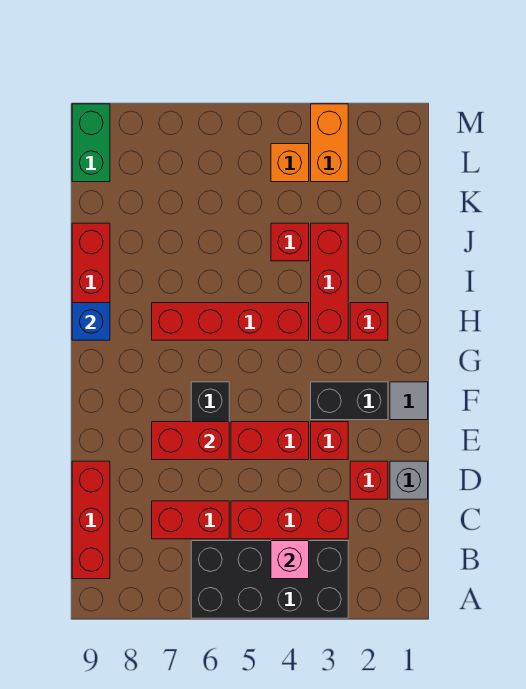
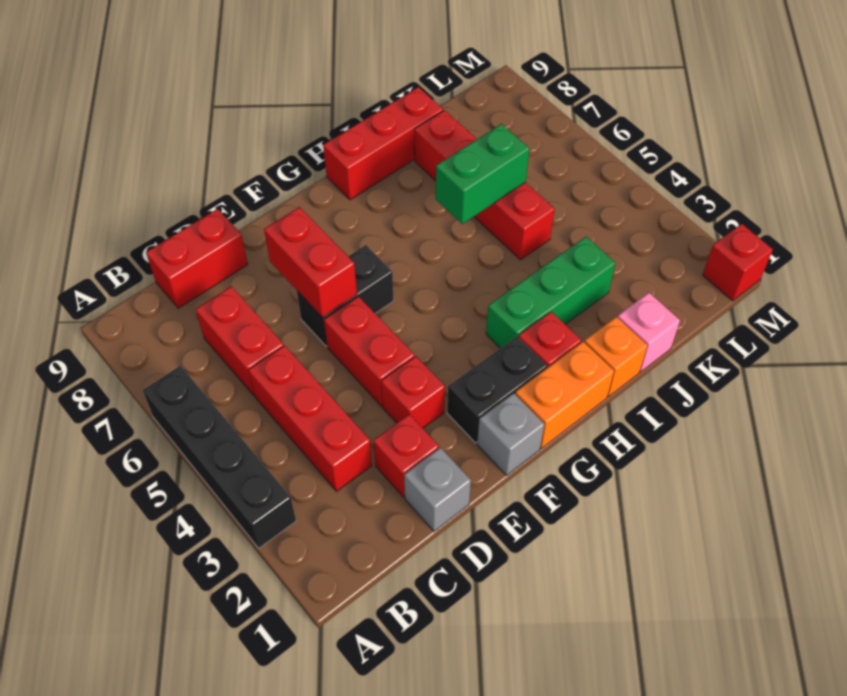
black brick A3:B6 level 1 -> black brick A3:A6 level 1
pink brick B4 level 2 -> pink brick J1 level 1
red brick B9:D9 level 1 -> red brick C9:D9 level 1
grey tile F1 level 1 -> grey brick F1 level 1
black brick F2:F3 level 1 -> black brick F2:G2 level 1
red brick H3:J3 level 1 -> green brick H3:J3 level 1
red brick H4:H7 level 1 -> red brick J5:J8 level 1
blue brick H9 level 2 -> none
red brick J4 level 1 -> red brick M1 level 1
orange brick L3:M3 level 1 -> orange brick G1:H1 level 1
orange brick L4 level 1 -> orange brick I1 level 1
green brick L9:M9 level 1 -> green brick I6:J6 level 2

